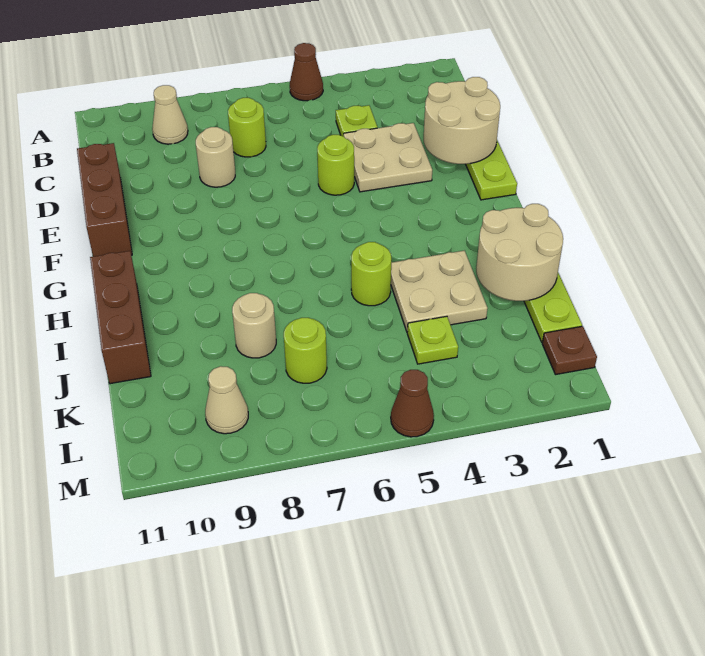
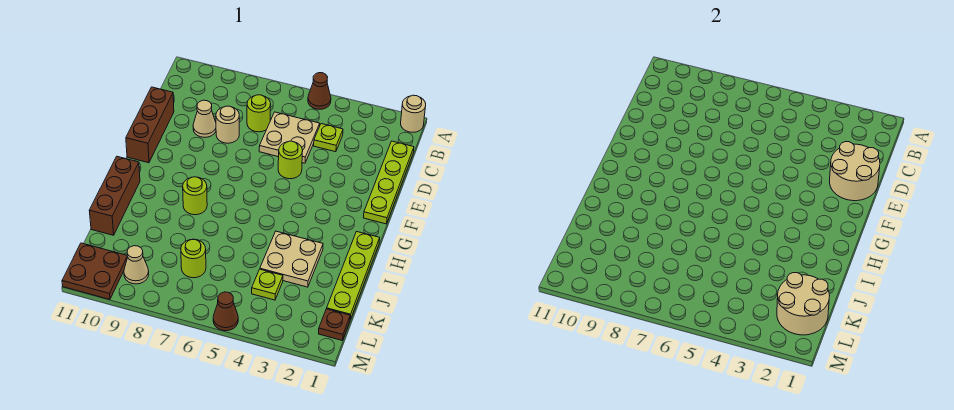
tan cone B9 level 1 -> tan cone D9 level 1
tan plate D3:E4 level 1 -> tan plate C5:D6 level 1
tan round brick I1:J2 level 2 -> tan round brick K1:L2 level 2
lime round brick I5 level 1 -> lime round brick H8 level 1
tan round brick J8 level 1 -> tan round brick A1 level 1
none -> brown plate L10:M11 level 1

